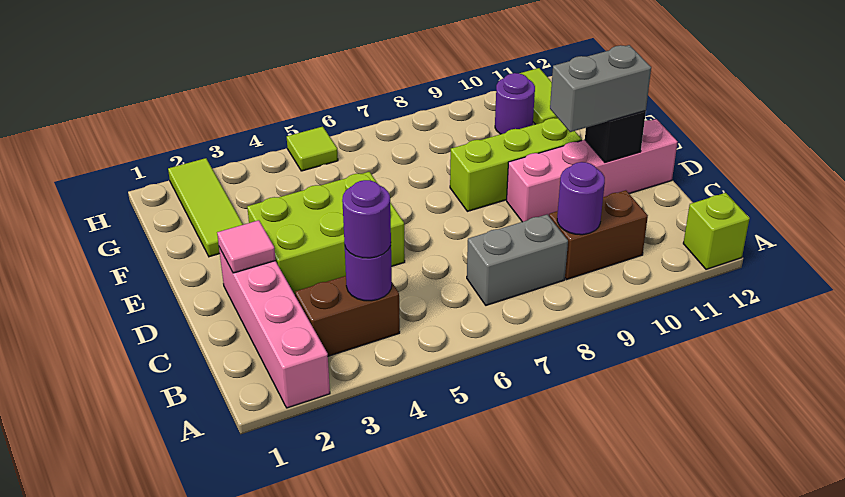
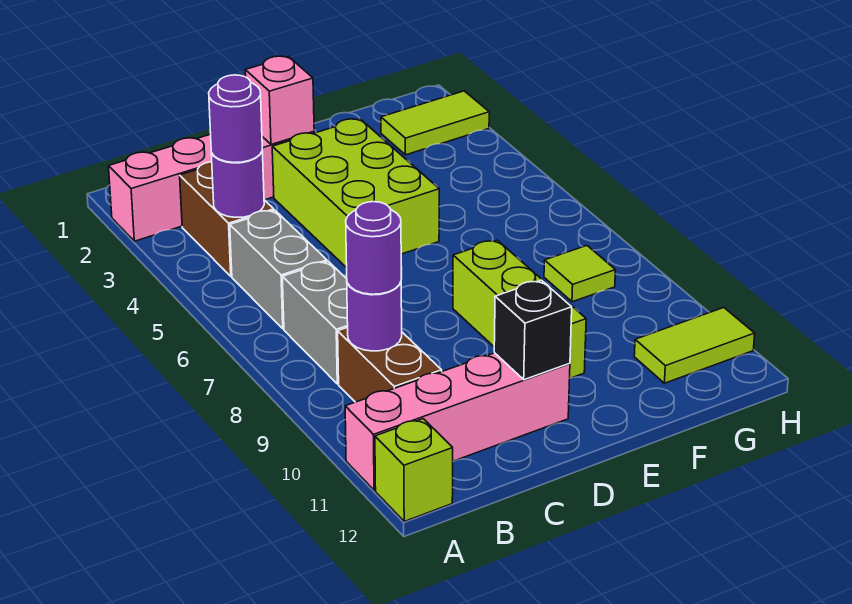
pink tile D2 level 2 -> pink brick D2 level 2
pink brick D9:D12 level 1 -> pink brick A11:D11 level 1
grey brick D10:D11 level 3 -> grey brick B5:B6 level 1
lime tile F2:H2 level 1 -> lime tile G2:H2 level 1
purple round brick G10 level 1 -> purple round brick B9 level 3
lime tile H5 level 1 -> lime tile G8 level 1

